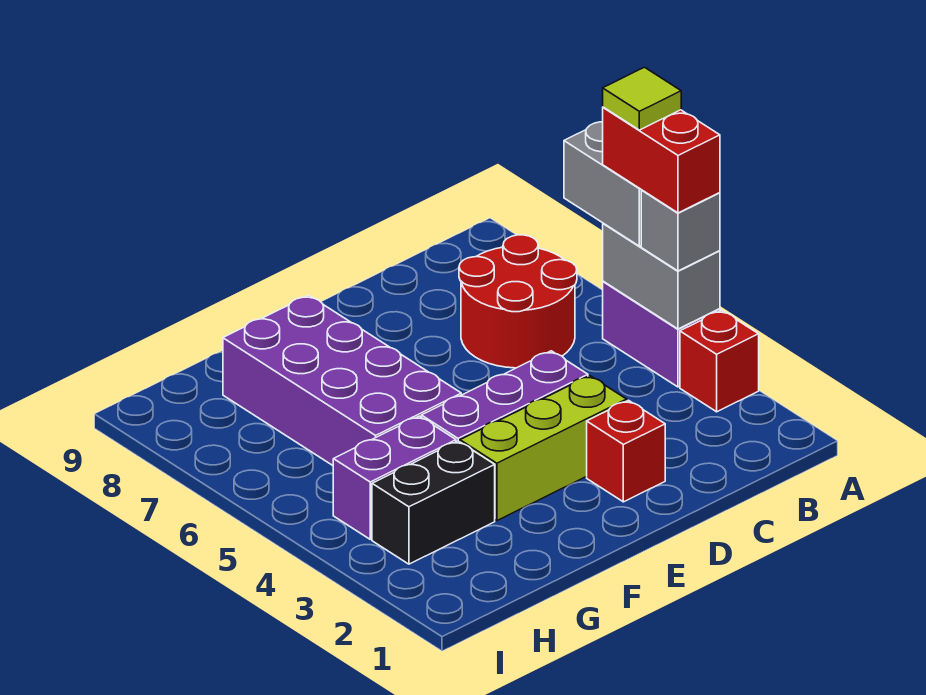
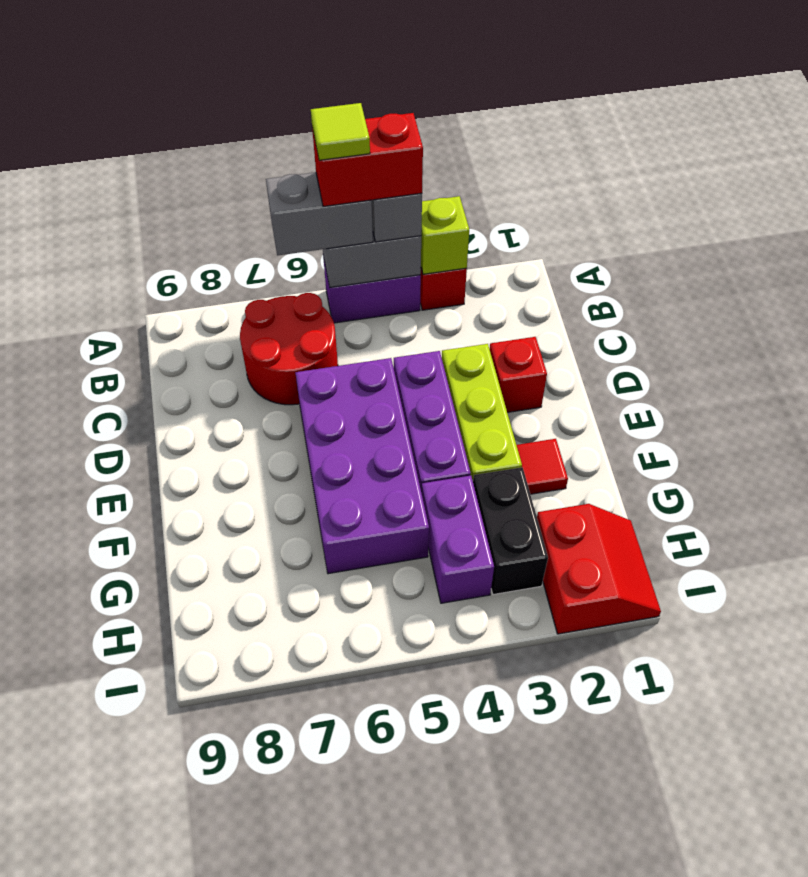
none -> lime brick A3 level 2
none -> red tile F2 level 1
purple brick F5:G8 level 1 -> purple brick D5:G6 level 1
none -> red slope H1:I2 level 1 top 2

